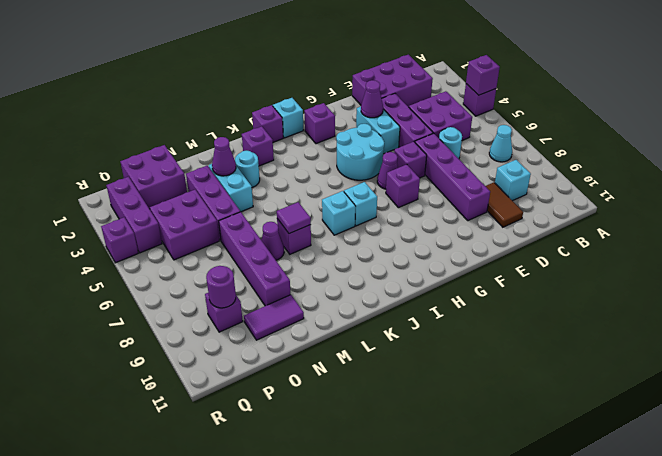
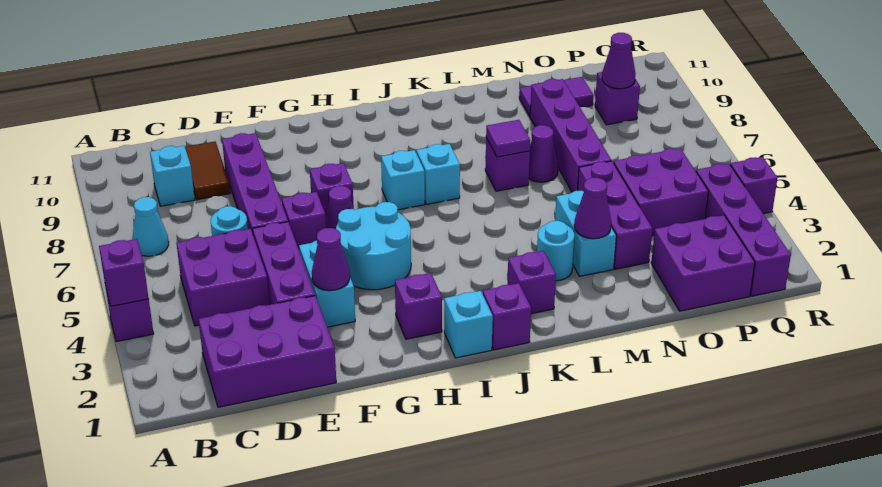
purple round brick P9 level 2 -> purple cone P9 level 2
purple brick Q2:Q4 level 1 -> purple brick Q1:Q4 level 1

